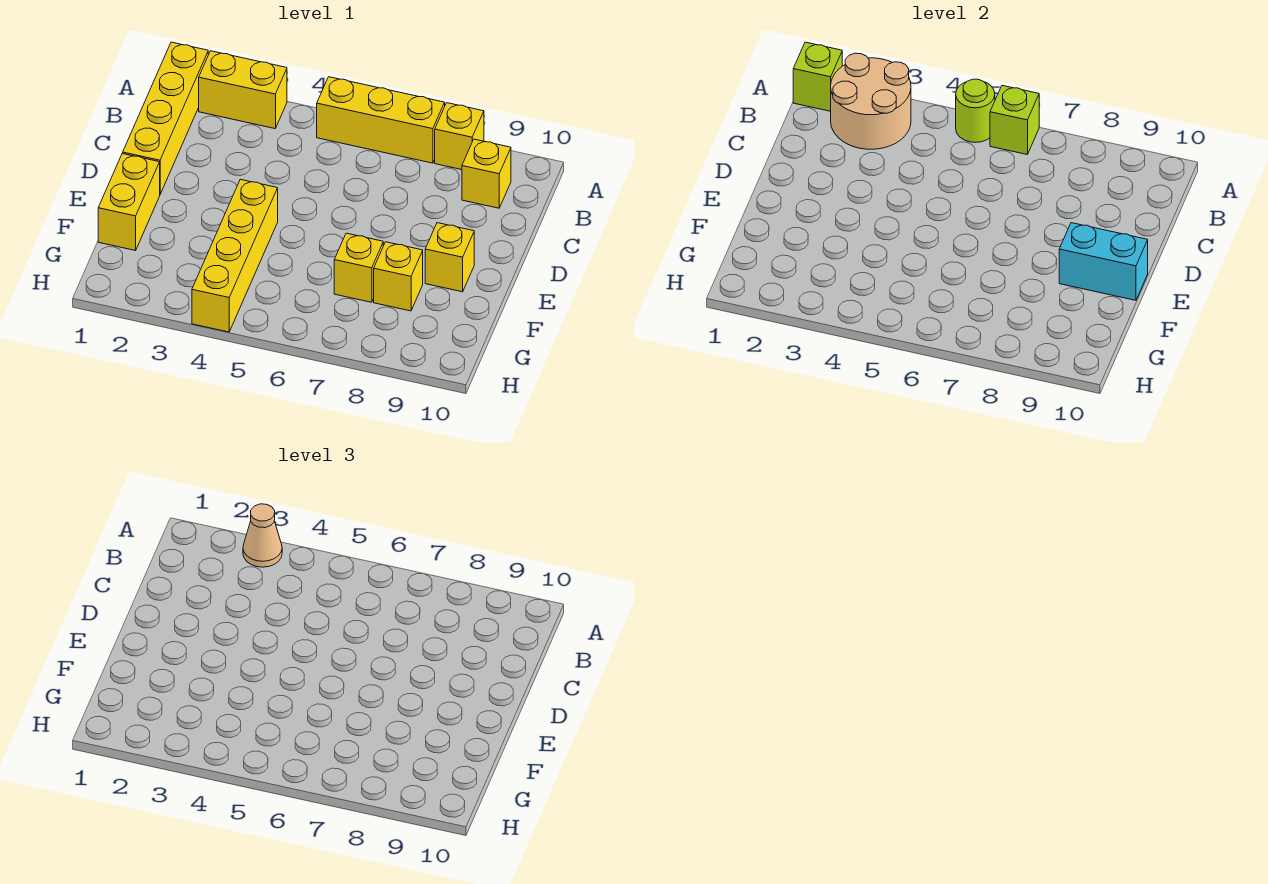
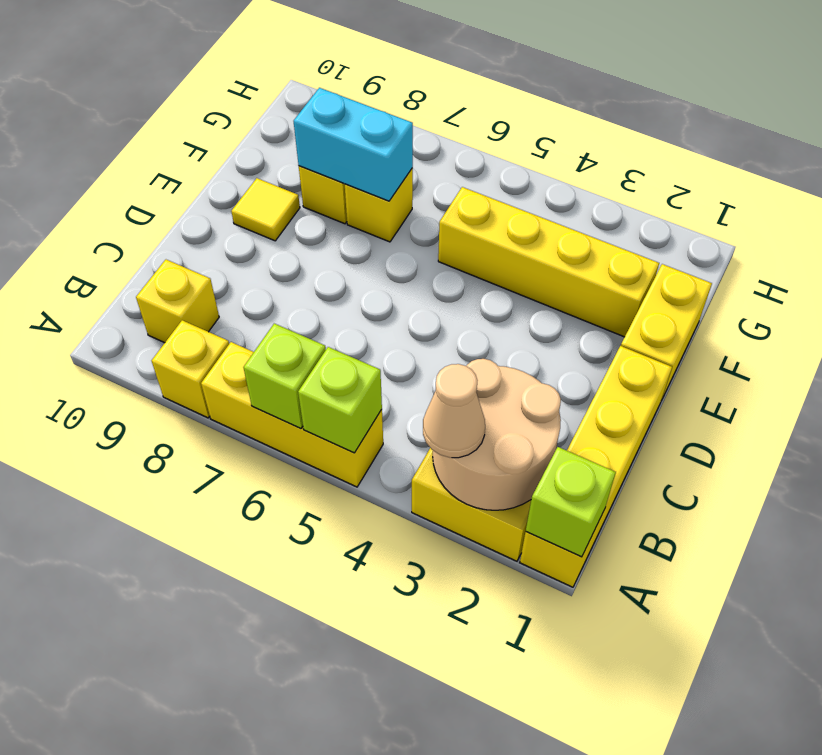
lime round brick A5 level 2 -> lime brick A5 level 2
yellow brick E4:H4 level 1 -> yellow brick F2:F5 level 1
yellow brick E9 level 1 -> yellow tile E9 level 1
cyan brick E9:E10 level 2 -> cyan brick F7:F8 level 2

